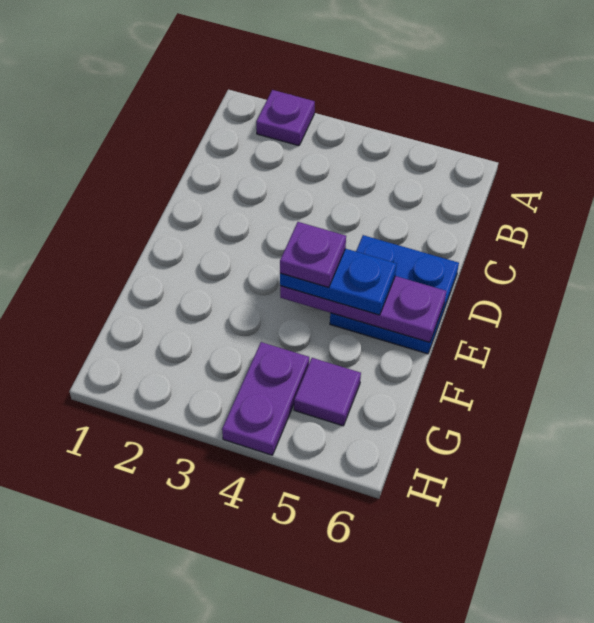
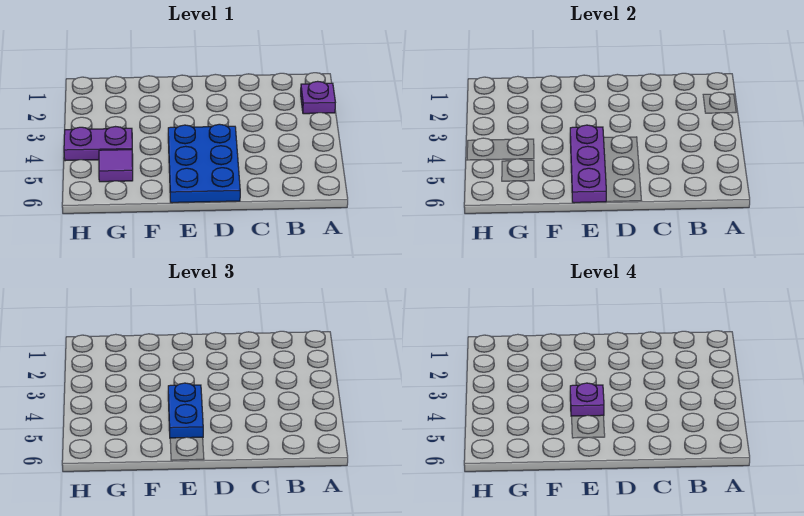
blue plate D5:E6 level 1 -> blue plate D4:E6 level 1

